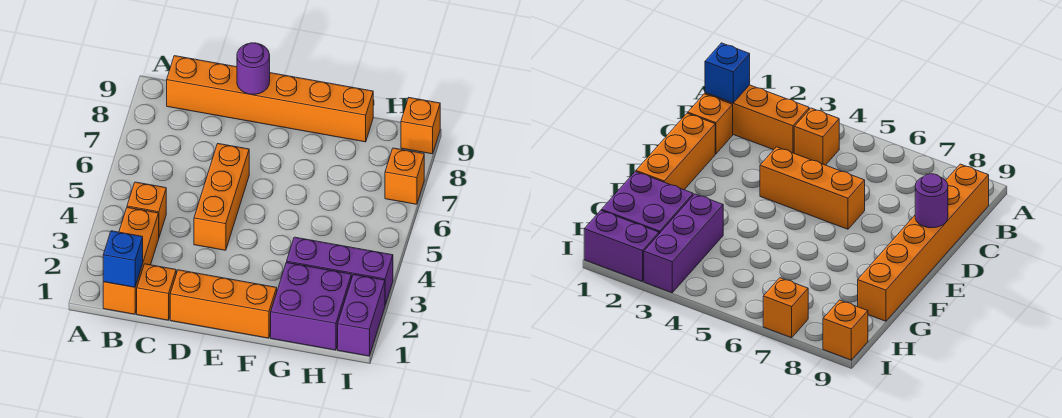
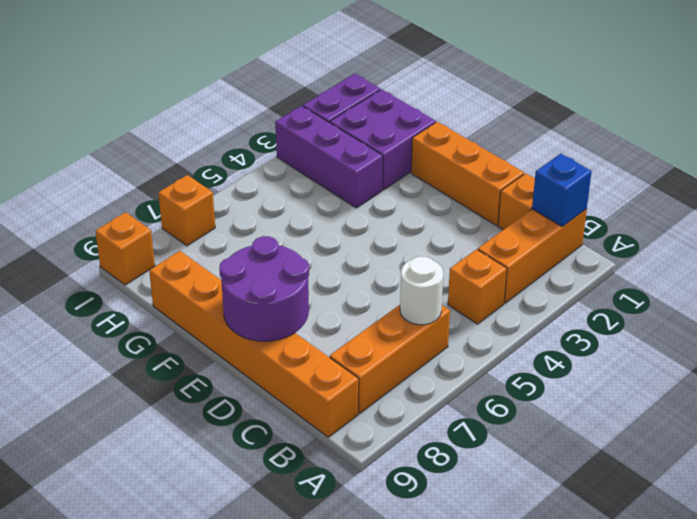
none -> white round brick B6 level 2
orange brick D4:D6 level 1 -> orange brick B6:B8 level 1
purple round brick D9 level 2 -> purple round brick D8:E9 level 2

